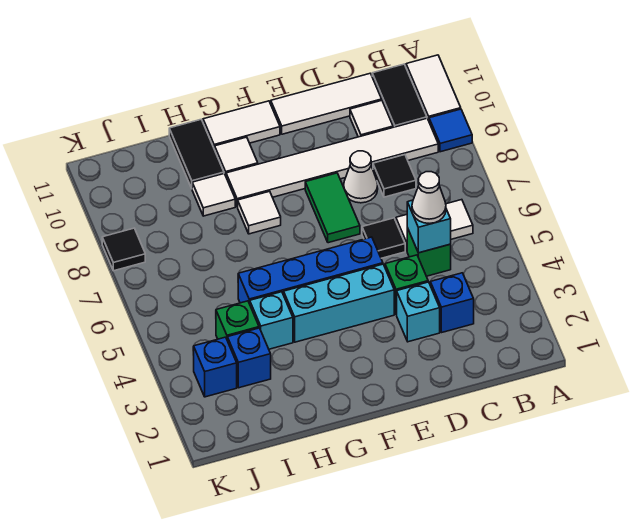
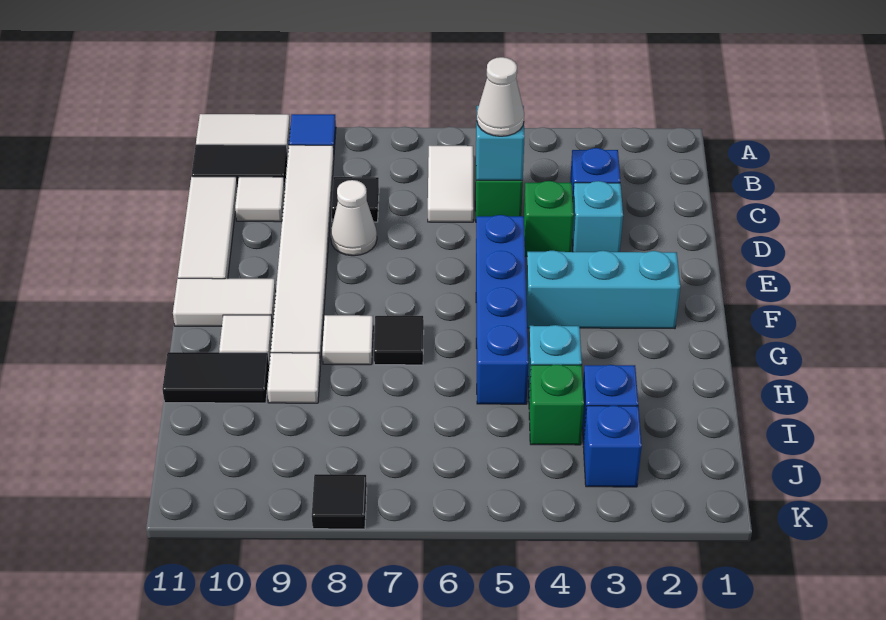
black tile D6 level 1 -> black tile G7 level 1
cyan brick E4:G4 level 1 -> cyan brick F2:F4 level 1
green tile E7:E8 level 1 -> none
white tile F11:G11 level 1 -> white tile F10:F11 level 1

